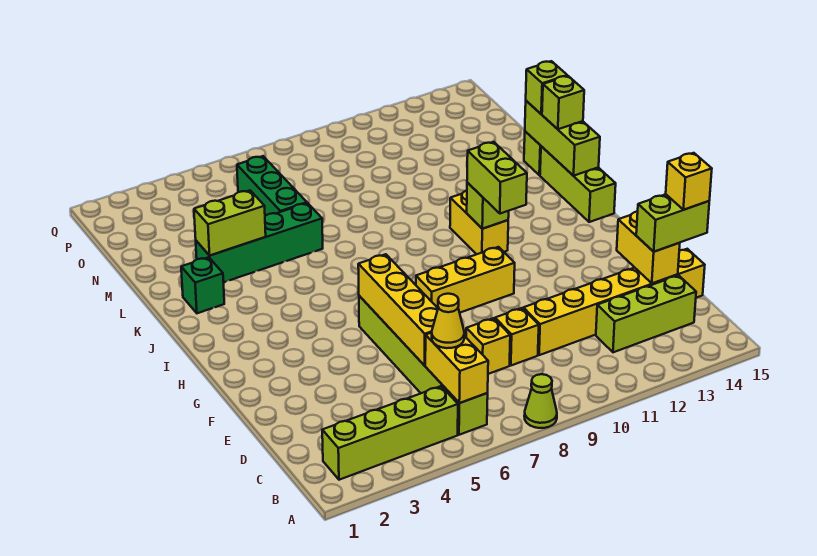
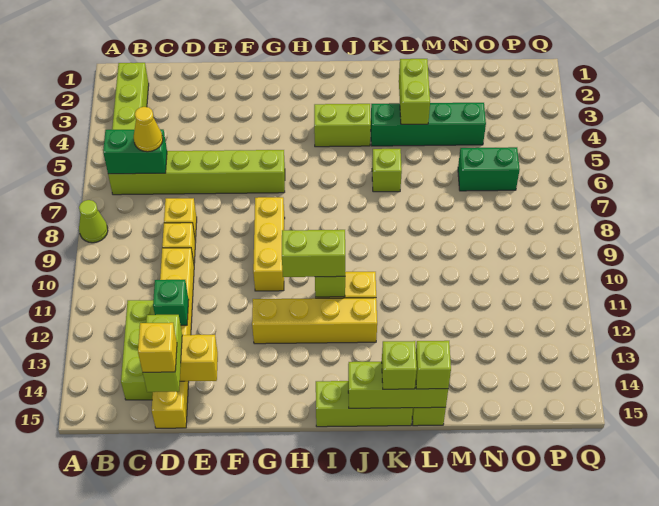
yellow brick B6:C6 level 2 -> green brick B6:C6 level 2
yellow brick D6:G6 level 2 -> yellow brick G12:J12 level 1
none -> lime brick I4:J4 level 1
green brick K2 level 1 -> green brick D12 level 2
none -> lime brick K6 level 1
green brick L3:L6 level 1 -> green brick K4:N4 level 1
green brick M6:O6 level 1 -> green brick N6:O6 level 1

